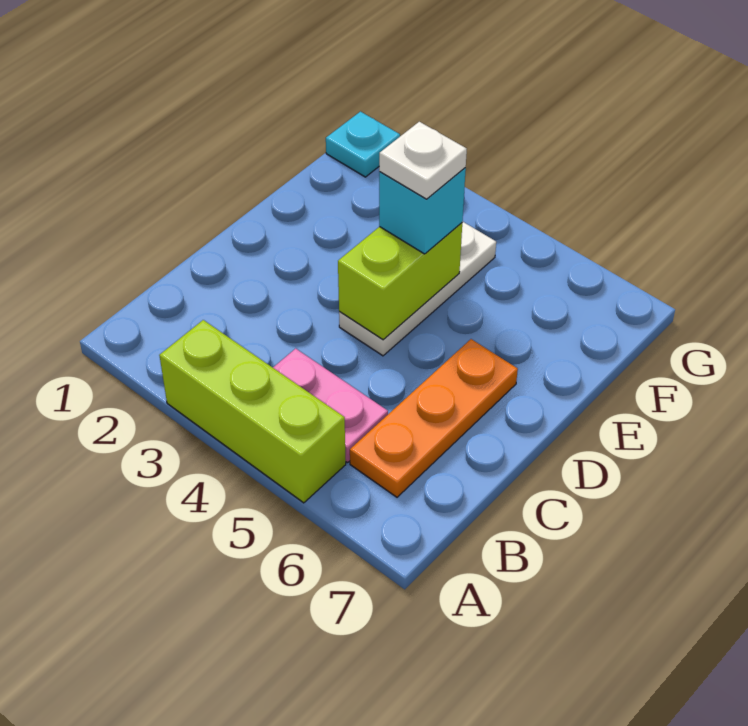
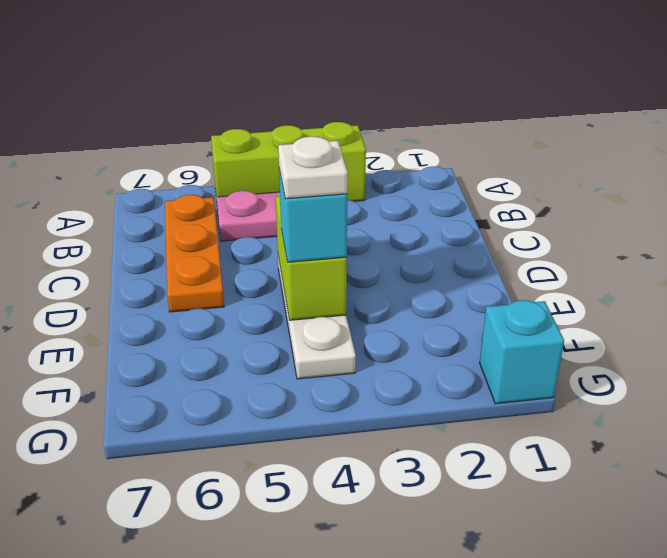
cyan plate G1 level 1 -> cyan brick G1 level 1

